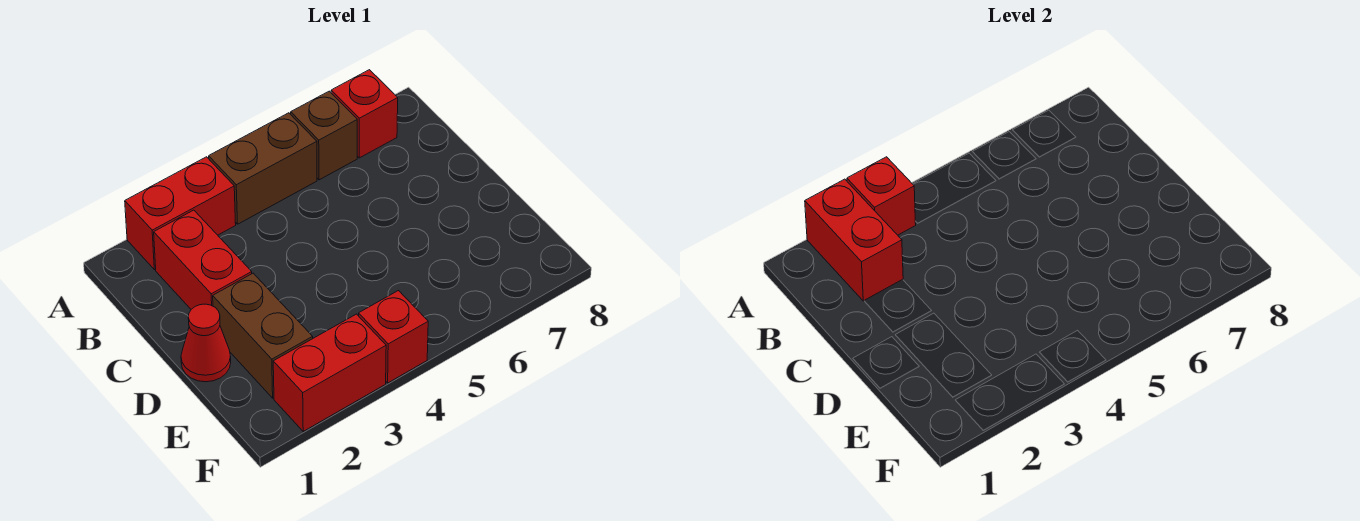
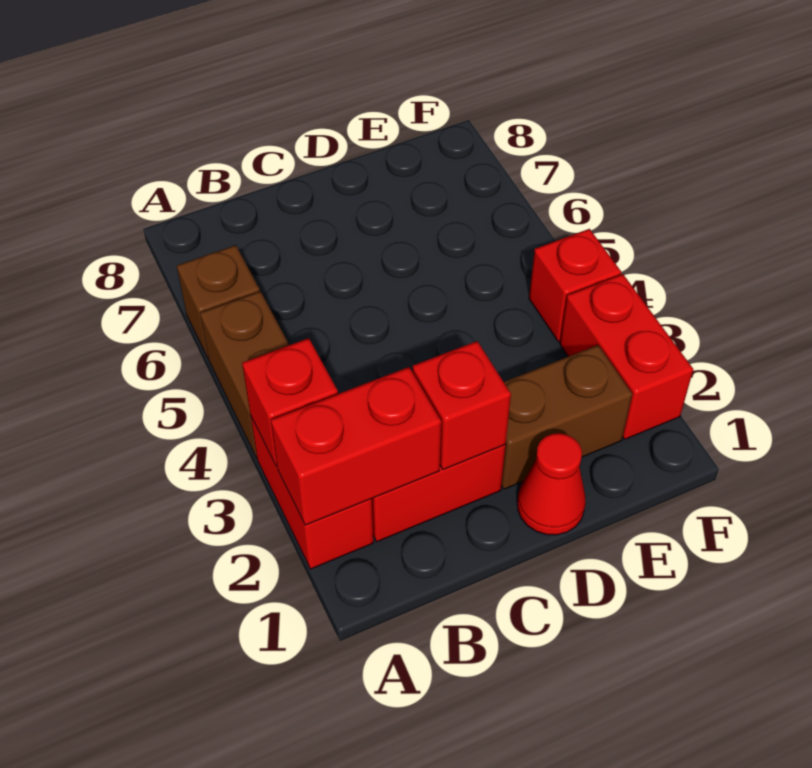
red brick A7 level 1 -> red brick C2 level 2

